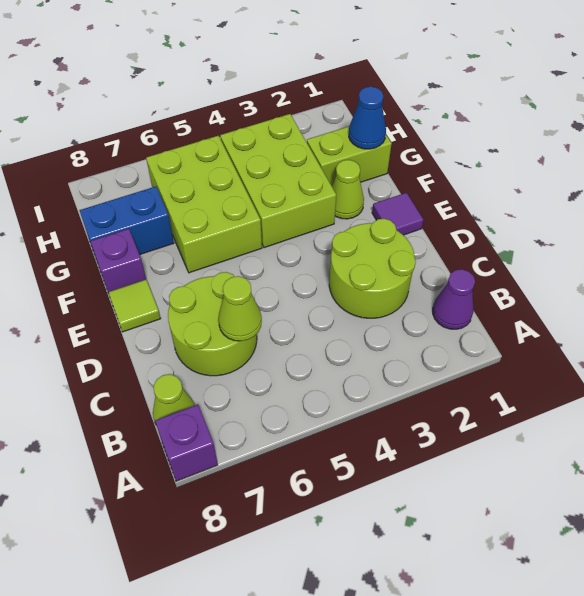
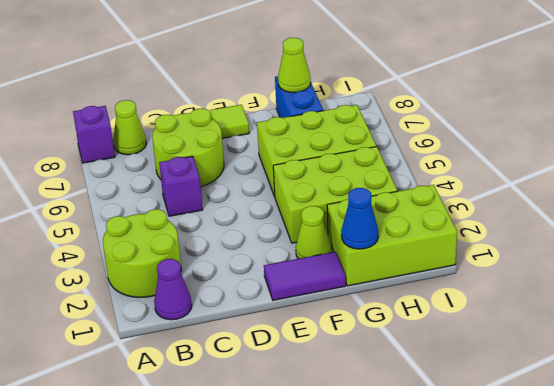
lime round brick C2:D3 level 1 -> lime round brick A2:B3 level 1
lime cone C6 level 2 -> lime cone G8 level 2
purple tile E1 level 1 -> purple tile E1:F1 level 1
purple brick F8 level 1 -> purple brick C5 level 1
lime brick G1:G2 level 1 -> lime brick G1:I2 level 1

